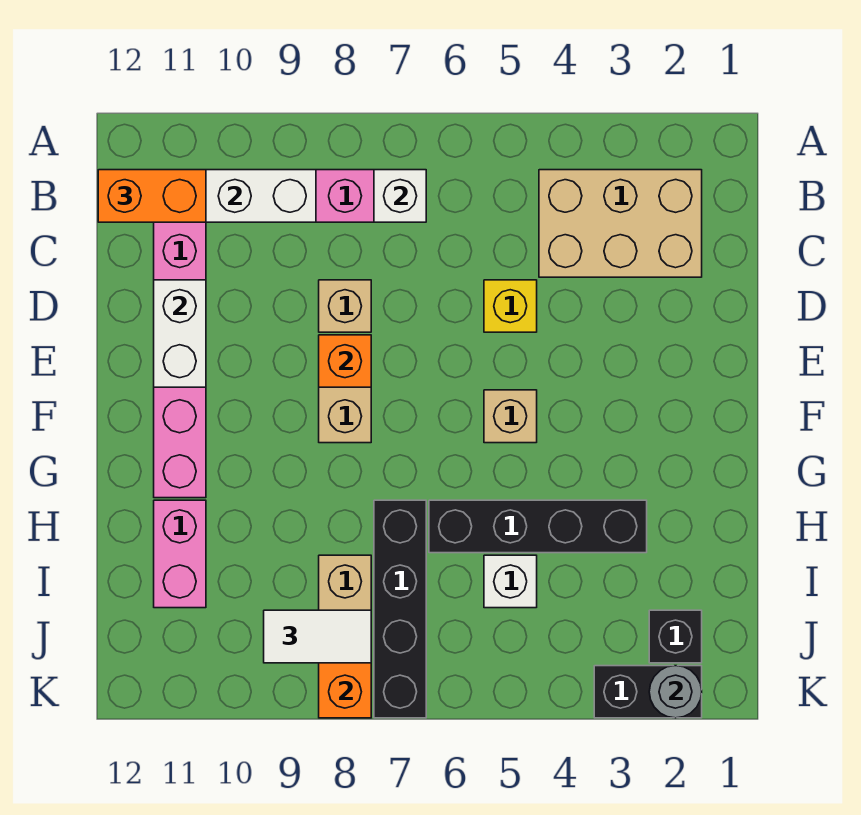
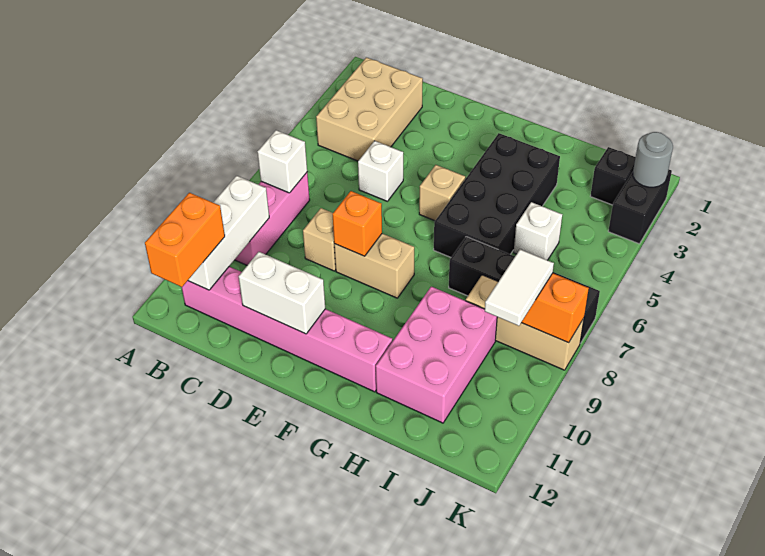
yellow brick D5 level 1 -> white brick D5 level 1
black brick H3:H6 level 1 -> black brick G3:H6 level 1
pink brick H11:I11 level 1 -> pink brick H9:I11 level 1

